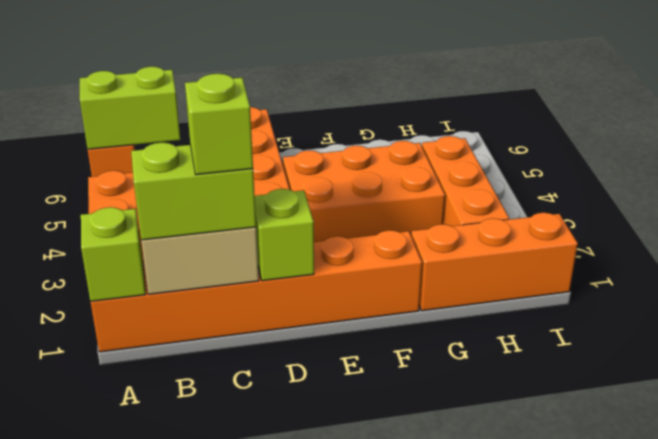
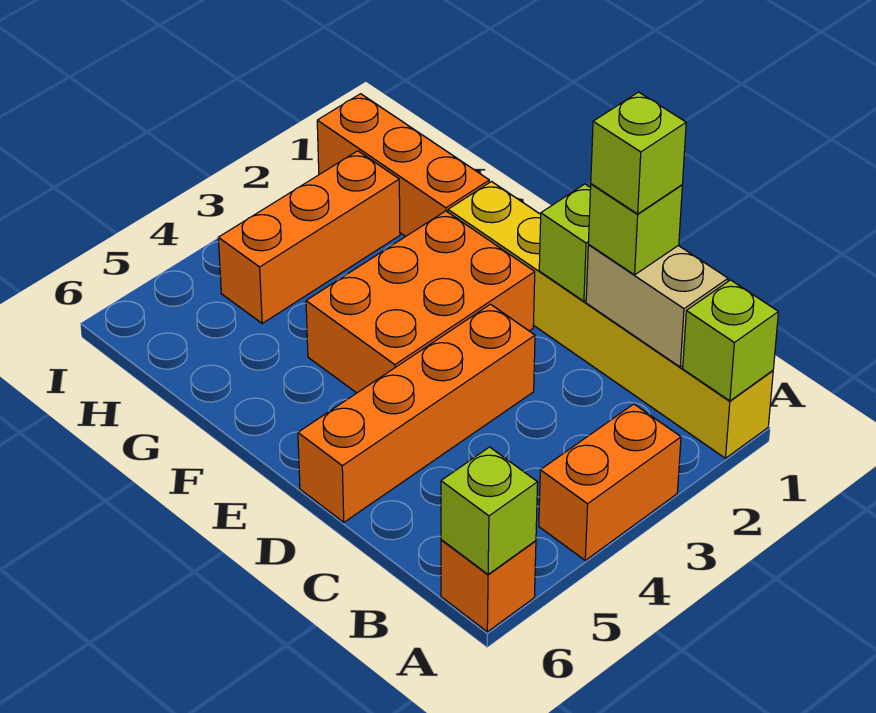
orange brick A1:F1 level 1 -> yellow brick A1:F1 level 1
lime brick A6:B6 level 2 -> lime brick A6 level 2
lime brick B1:C1 level 3 -> lime brick C1 level 3
orange brick E3:G4 level 1 -> orange brick E2:F4 level 1

